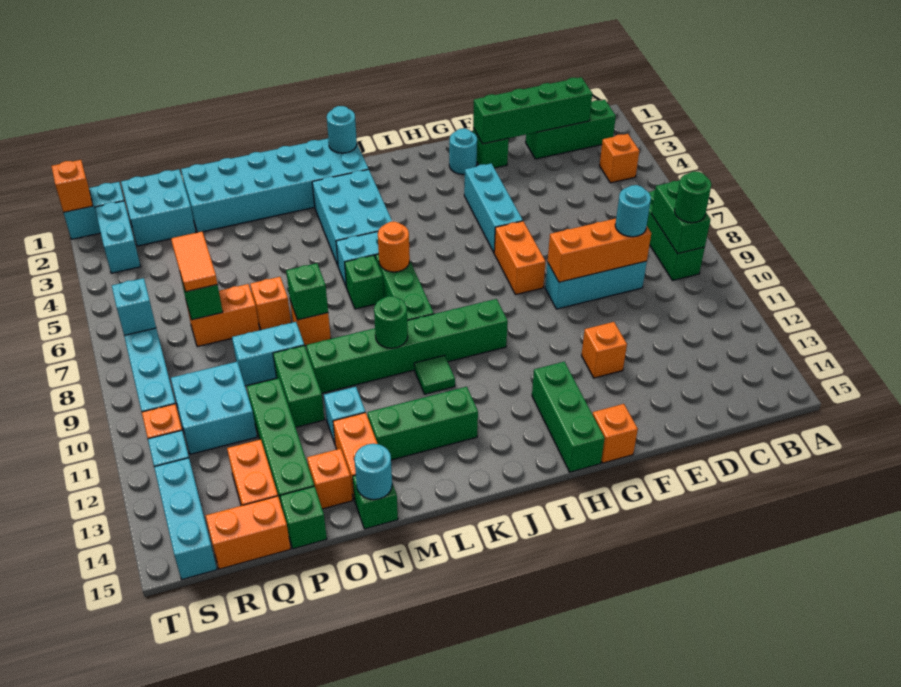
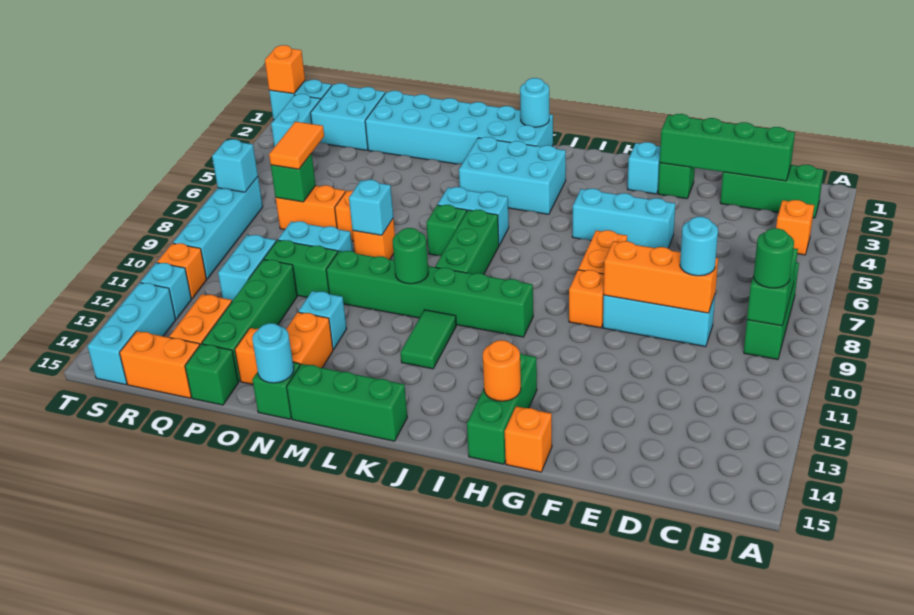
orange brick F12 level 1 -> orange brick G9 level 1
cyan round brick G2 level 1 -> cyan brick G2 level 1
cyan brick G4:G6 level 1 -> cyan brick F5:H5 level 1
cyan brick K3:L5 level 1 -> cyan brick J3:L4 level 1
orange round brick K7 level 2 -> orange round brick H14 level 2
green tile K11 level 1 -> green tile K11:K12 level 1
green brick K13:M13 level 1 -> green brick K15:M15 level 1
green brick N8 level 2 -> cyan brick N8 level 2
green brick O10:O11 level 1 -> green brick O10:P10 level 1
cyan brick Q10:R11 level 1 -> cyan brick Q10:Q11 level 1

